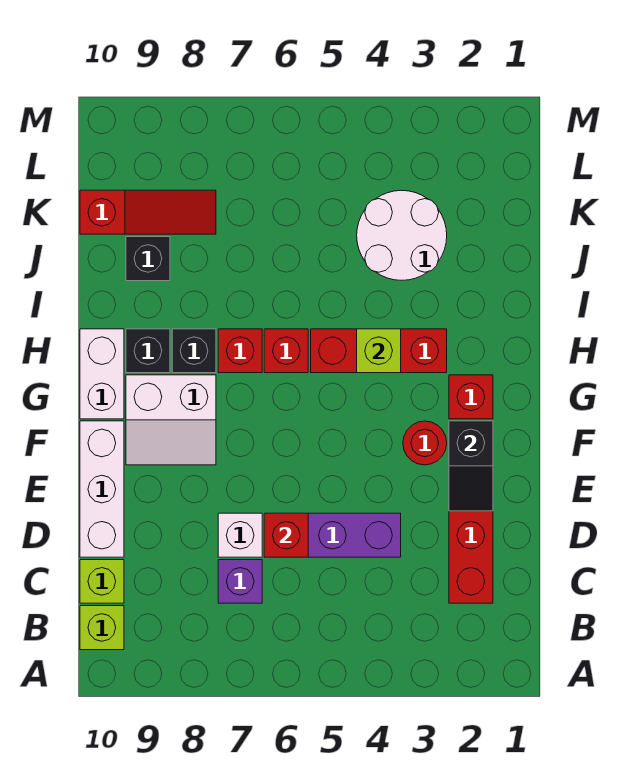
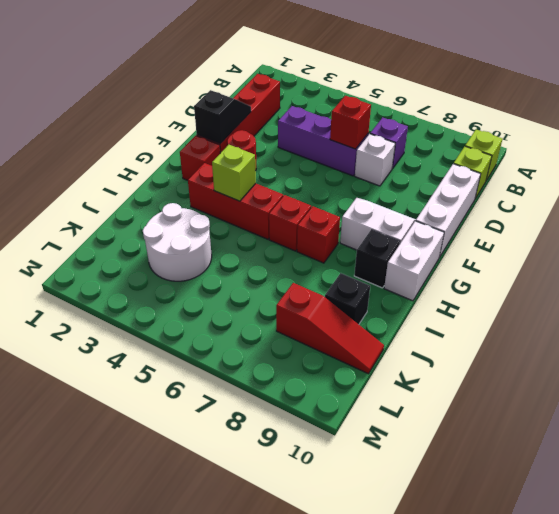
black brick H8 level 1 -> none
red slope K8:K10 level 1 top 10 -> red slope K8:K10 level 1 top 8

